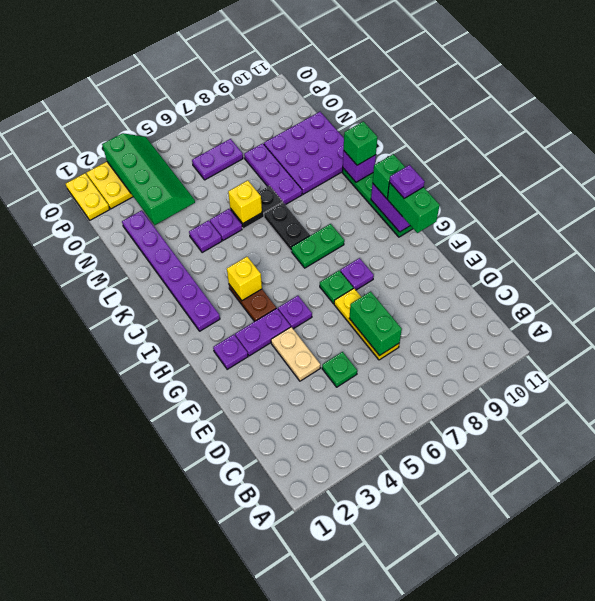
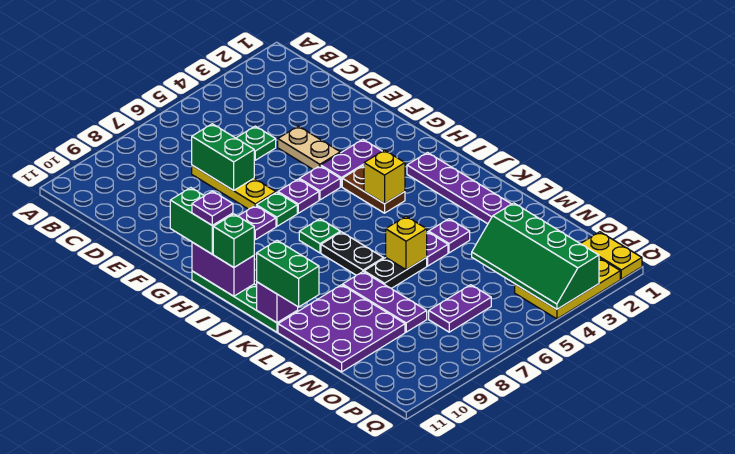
purple plate G2 level 1 -> purple plate G6 level 1
green plate I7:I8 level 1 -> green plate I7 level 1
green brick K11 level 3 -> green brick K11:L11 level 3

